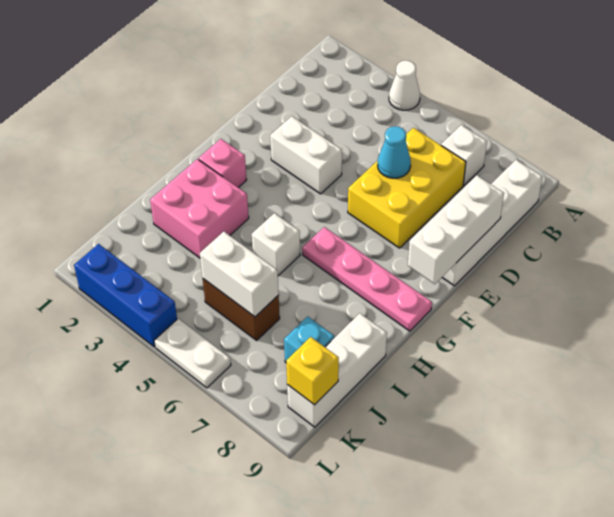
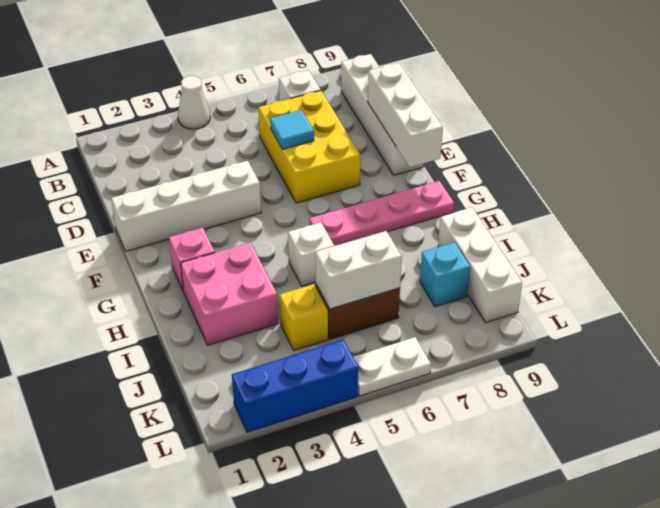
cyan cone D6 level 2 -> cyan tile D6 level 2
white brick E3:E4 level 1 -> white brick E1:E4 level 1
yellow brick K9 level 2 -> yellow brick J4 level 1

